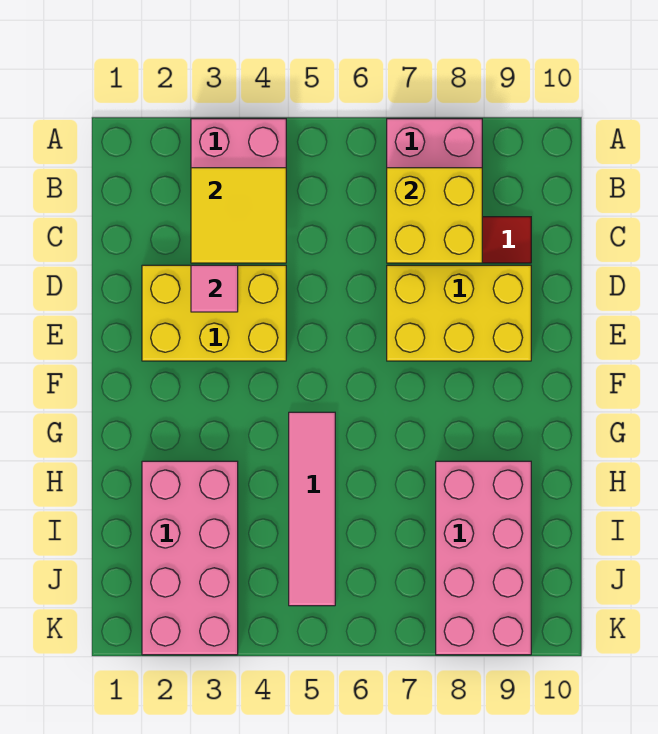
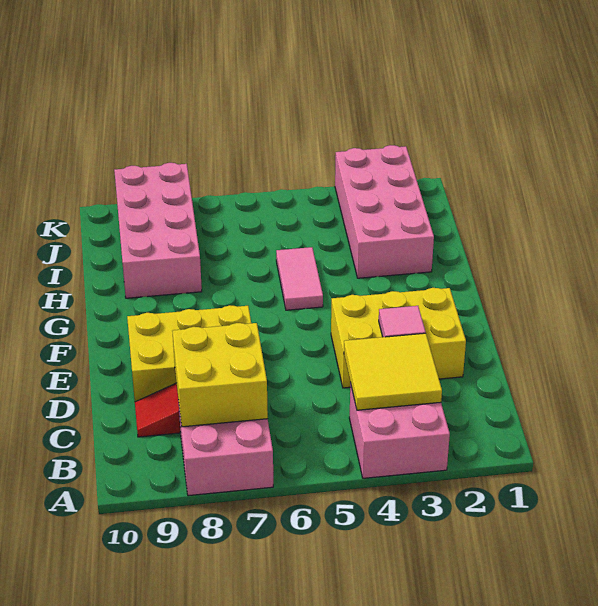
pink tile G5:J5 level 1 -> pink tile G5:H5 level 1

